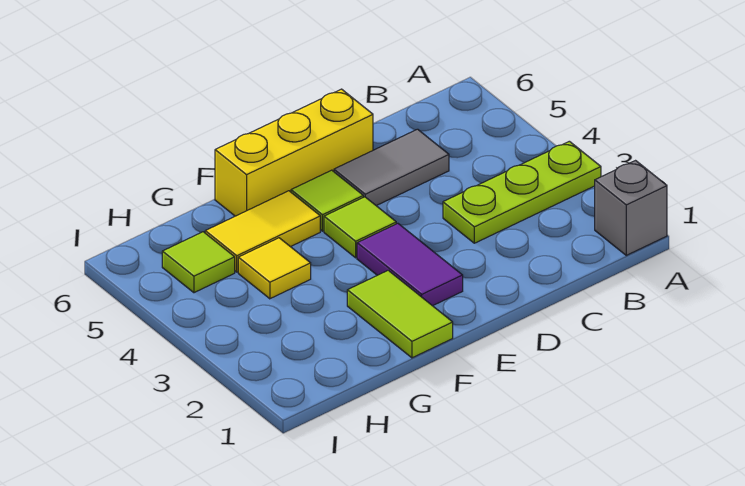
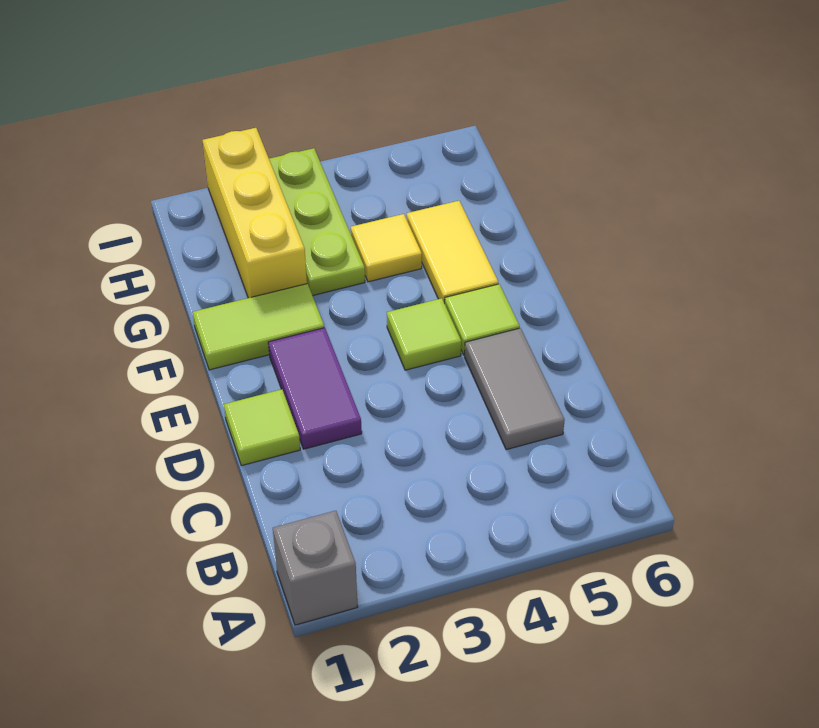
lime plate A3:C3 level 1 -> lime plate G3:I3 level 1
yellow brick D6:F6 level 1 -> yellow brick G2:I2 level 1
purple tile E2:E3 level 1 -> purple tile D2:E2 level 1
lime tile H5 level 1 -> lime tile D1 level 1

